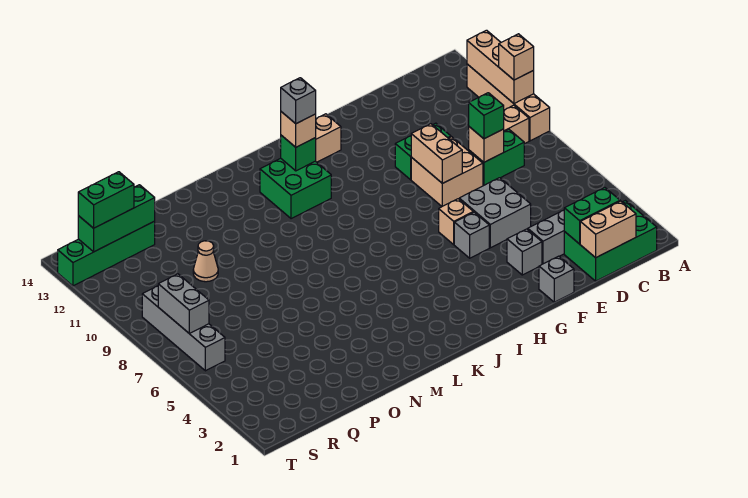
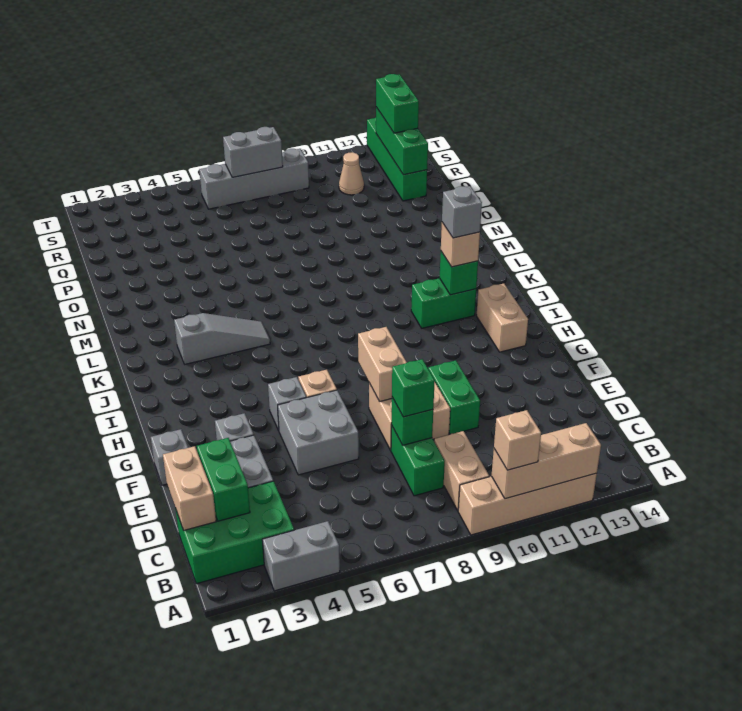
none -> grey brick A3:A4 level 1
green brick B1:D2 level 1 -> green brick B1:C3 level 1
tan brick D8 level 2 -> green brick D8 level 2
tan brick F8:F9 level 2 -> tan brick F8:G8 level 2
green brick J11:K12 level 1 -> green brick J11:J12 level 1
none -> grey slope K3:K5 level 1 top 3
tan cone P10 level 1 -> tan cone R11 level 1

